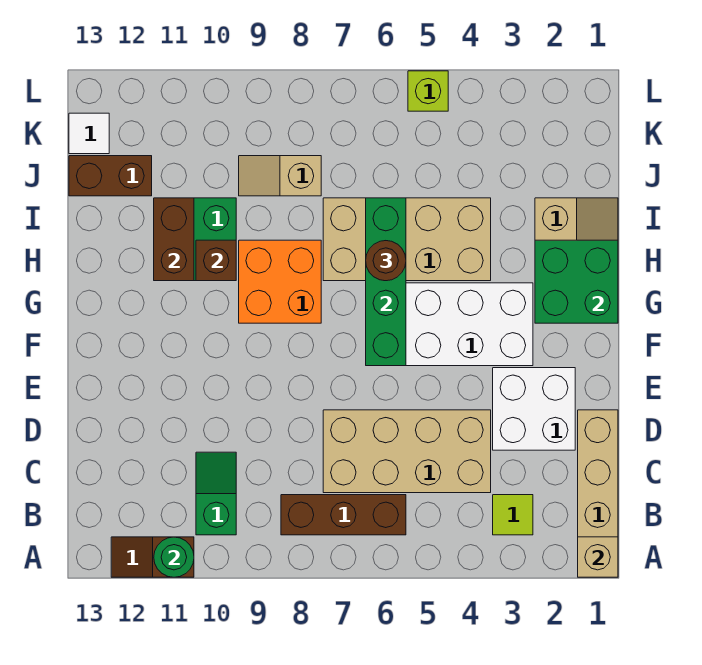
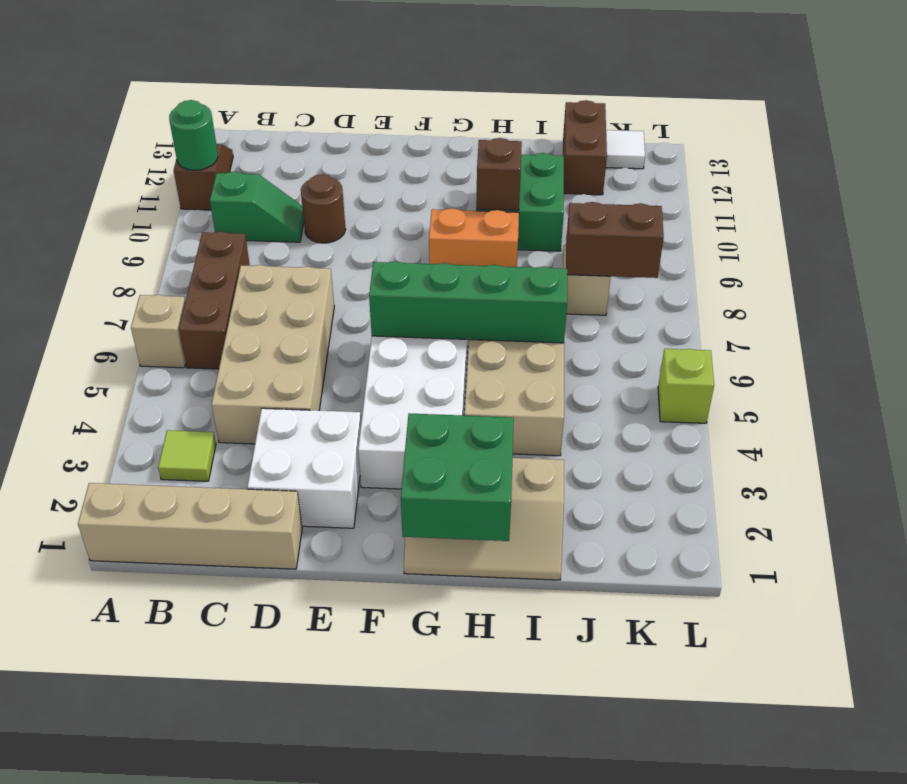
tan brick A1 level 2 -> tan brick A6 level 1
orange brick G8:H9 level 1 -> orange brick G9:H9 level 1
brown round brick H6 level 3 -> brown round brick D10 level 1
brown brick H11:I11 level 2 -> brown brick J8:K8 level 2

